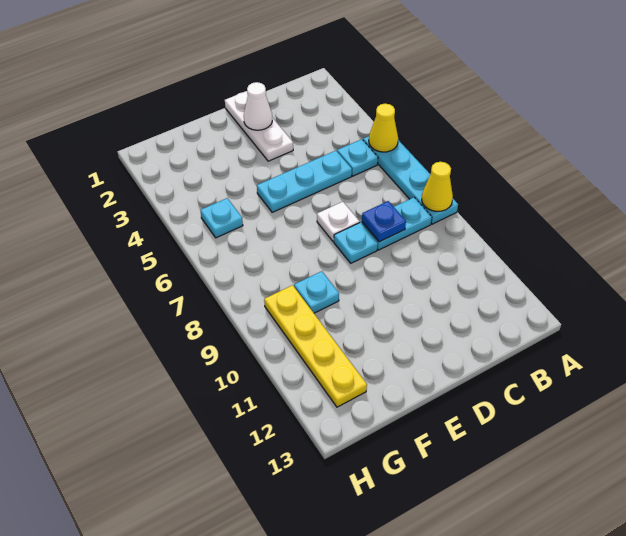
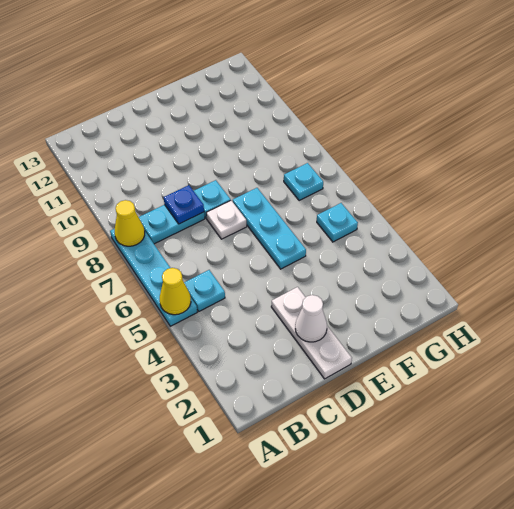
cyan plate C5:E5 level 1 -> cyan plate E5:E7 level 1
cyan plate F9 level 1 -> cyan plate G7 level 1
yellow plate G9:G12 level 1 -> none

